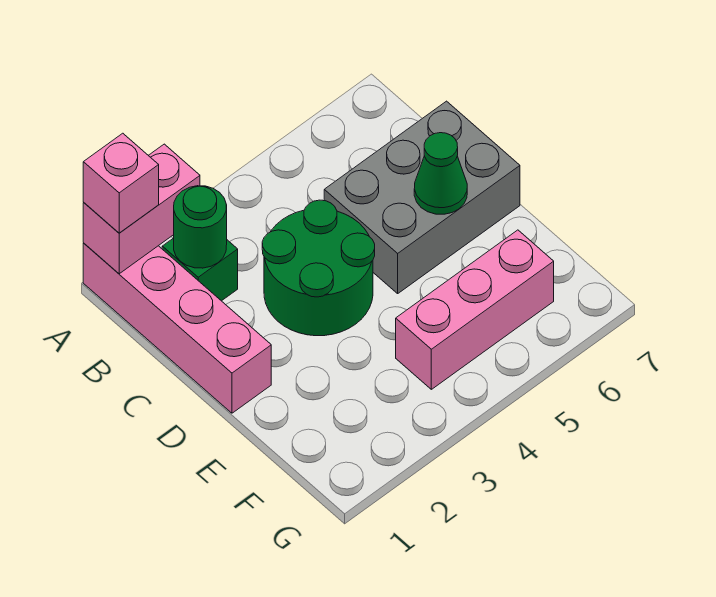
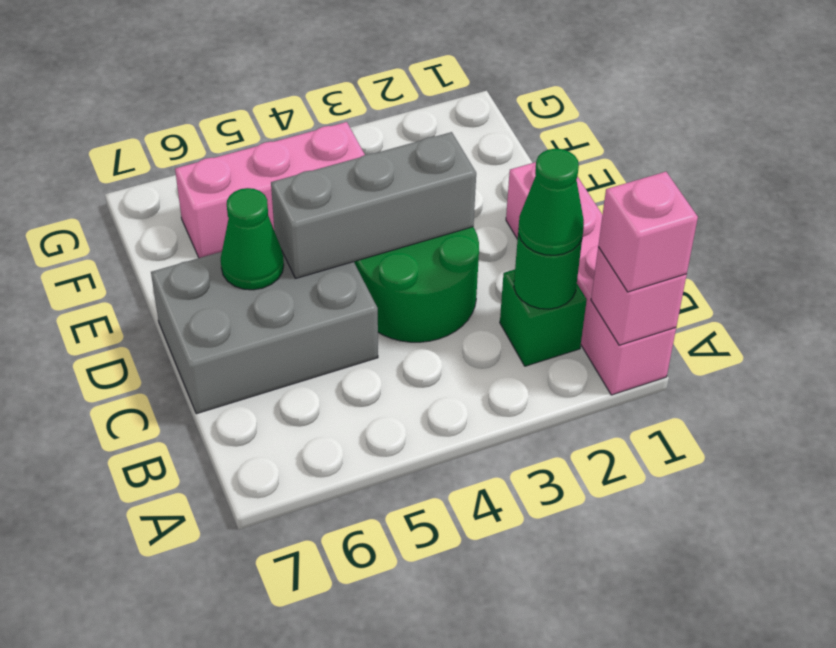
pink brick A1:A2 level 2 -> pink brick A1 level 2
none -> green cone B2 level 3
none -> grey brick D3:D5 level 2

